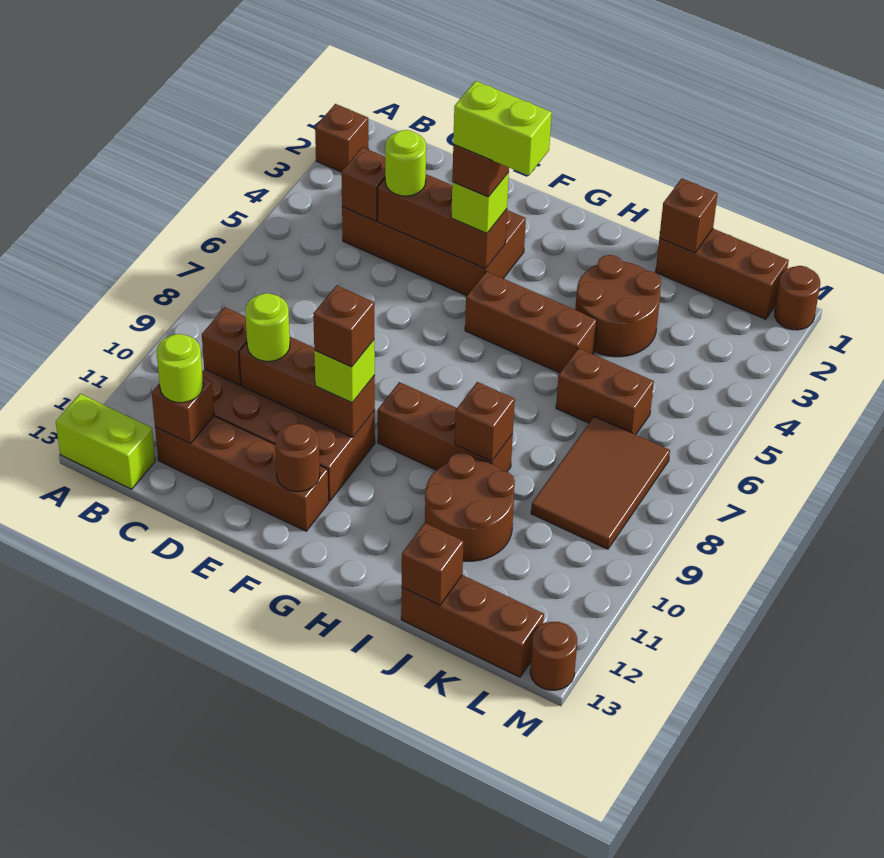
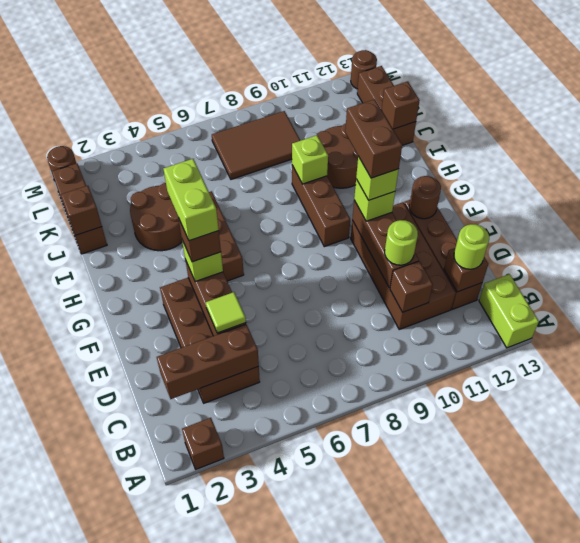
brown brick C4 level 2 -> brown brick C2:C4 level 2
lime round brick D4 level 3 -> lime tile D4 level 3
brown brick F10 level 4 -> lime brick F10 level 4
brown brick I9 level 2 -> lime brick I9 level 2
brown brick J6:K6 level 1 -> brown brick F10:G10 level 5

